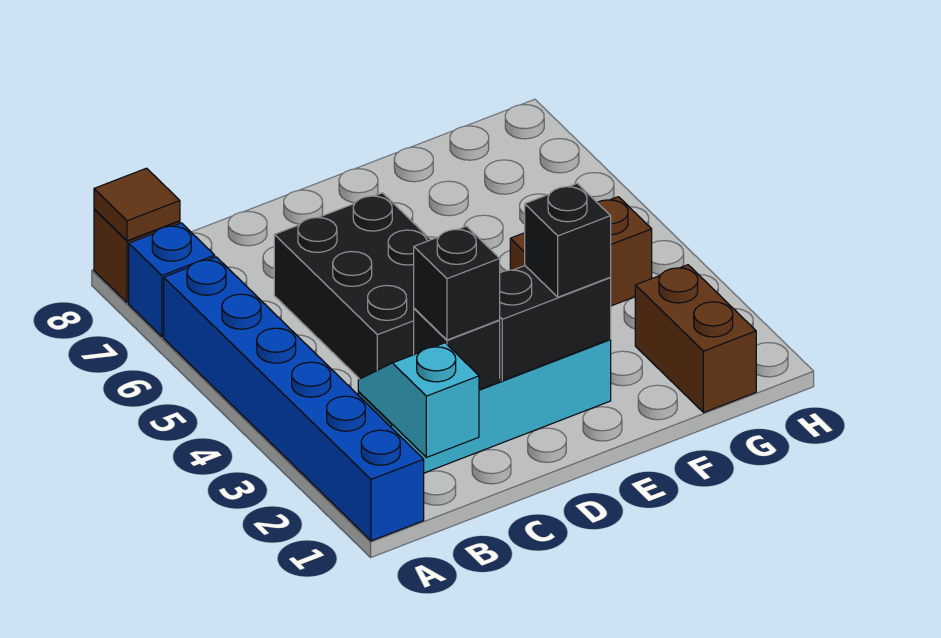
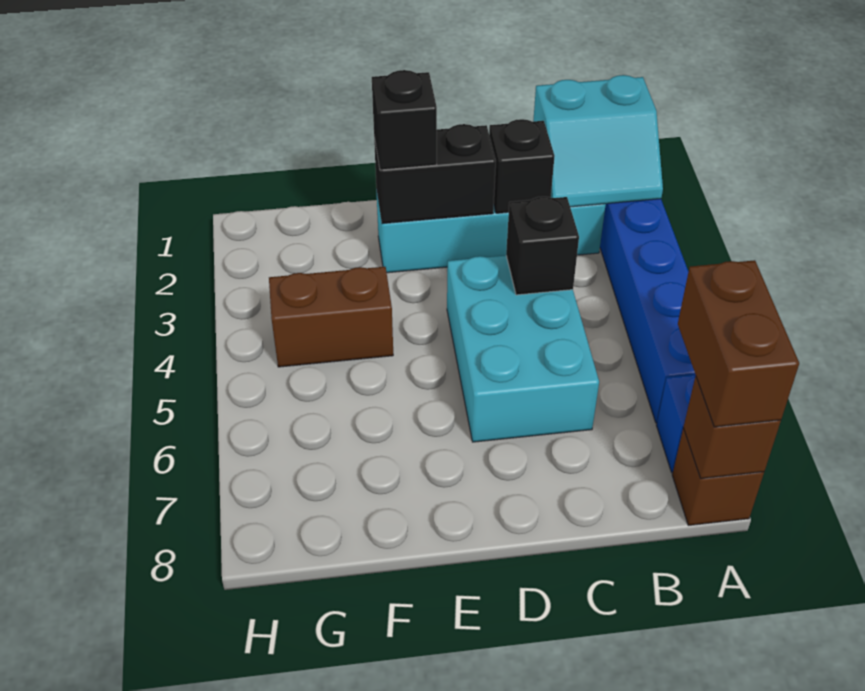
brown tile A8 level 2 -> brown brick A8 level 2
cyan slope B1:B2 level 2 top 1 -> cyan slope A1:B2 level 2 top 1
black brick C2 level 3 -> black brick C4 level 2
black brick C4:D6 level 1 -> cyan brick C4:D6 level 1
brown brick G1:G2 level 1 -> brown brick A7:A8 level 3

